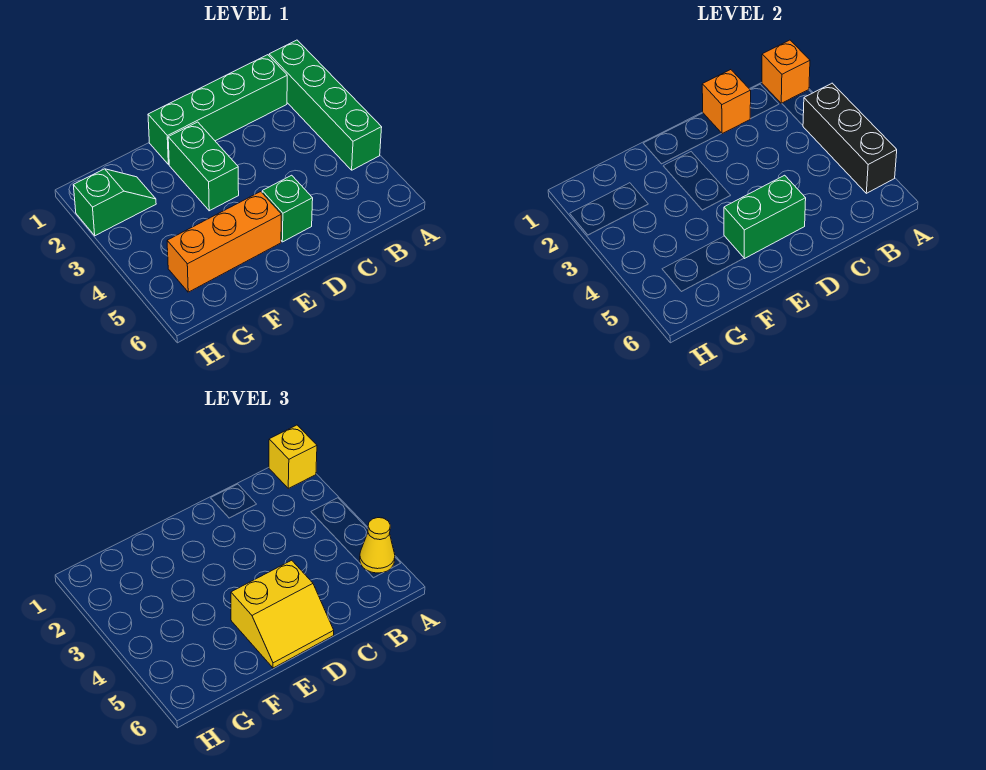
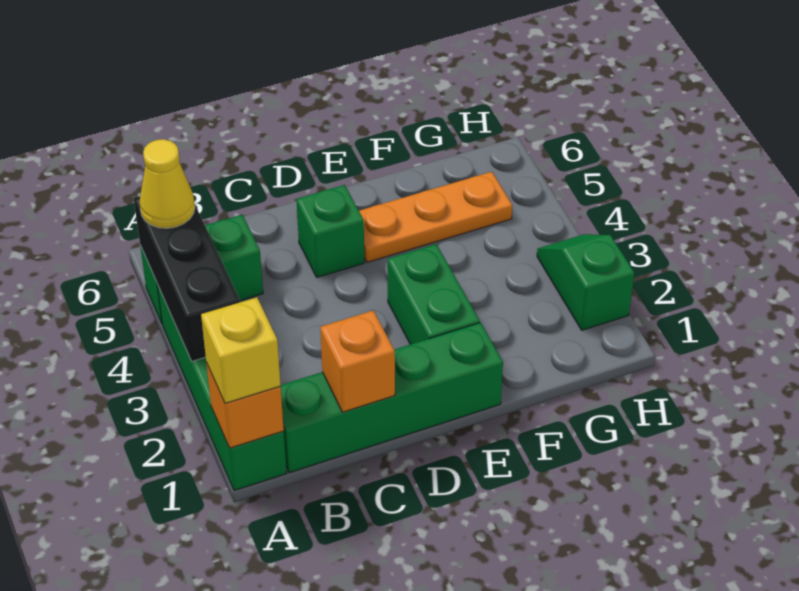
green brick D5:E5 level 2 -> green brick A5:B5 level 1
yellow slope D5:E6 level 3 top 5 -> none
orange brick E5:G5 level 1 -> orange plate E5:G5 level 1
green slope G2:H2 level 1 top H -> green slope H2:H3 level 1 top 2

